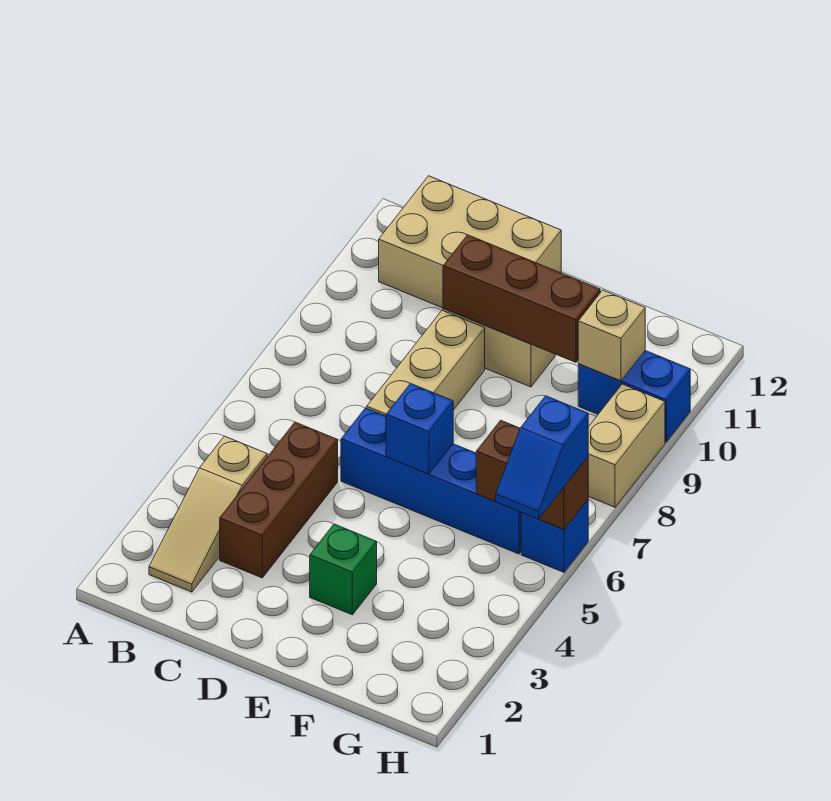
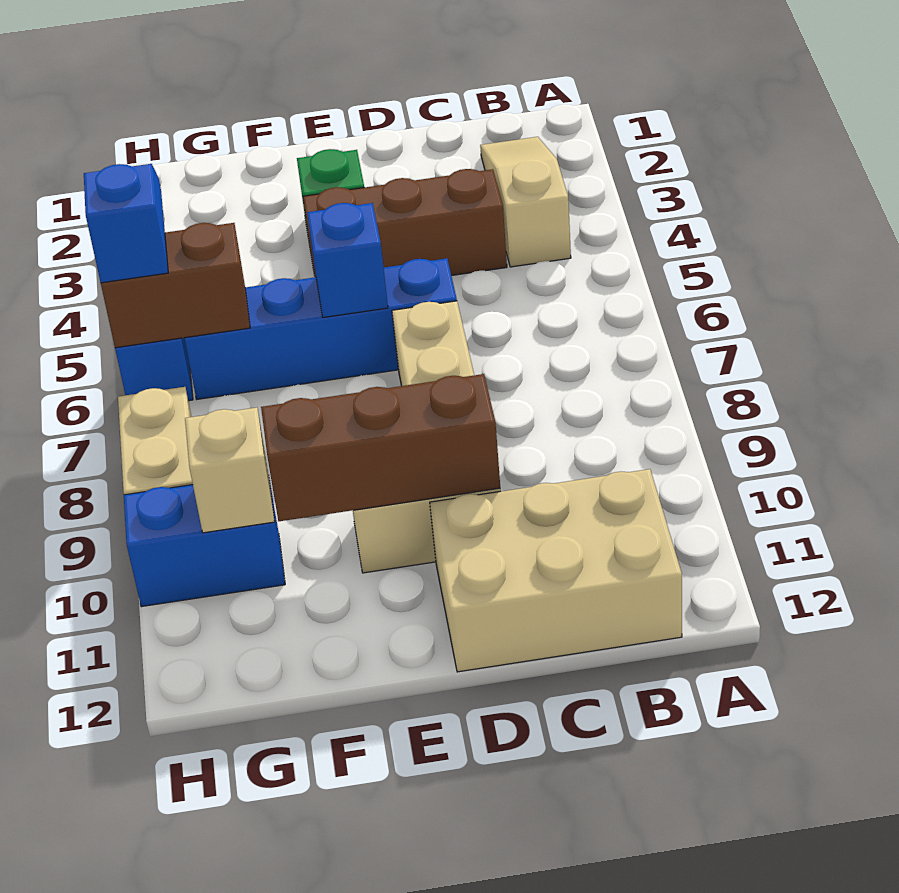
brown brick C3:C5 level 1 -> brown brick C4:E4 level 1

